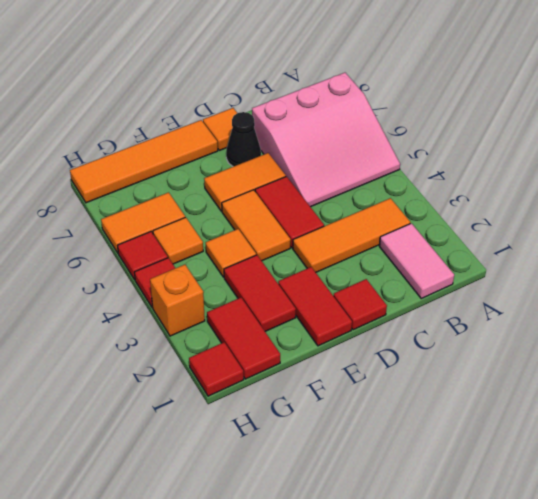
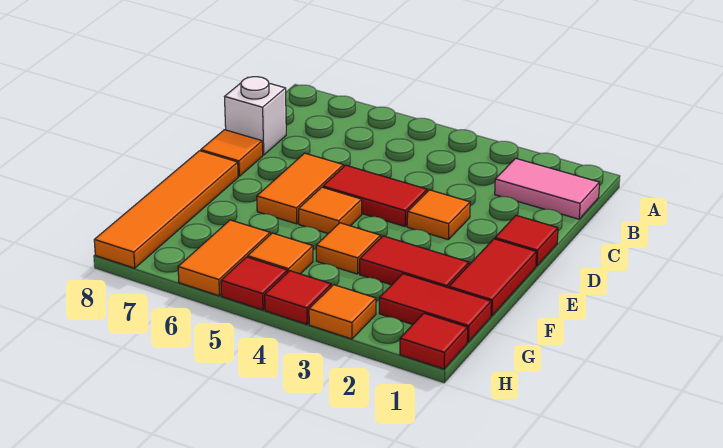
pink slope A5:C7 level 1 top 7 -> none
orange tile B3:D3 level 1 -> orange tile D3 level 1
none -> white brick C8 level 1
black cone D7 level 1 -> none
red tile E1:E2 level 1 -> red tile E1:F1 level 1
orange tile E4:E5 level 1 -> orange tile E5 level 1
orange brick H3 level 1 -> orange tile H3 level 1

